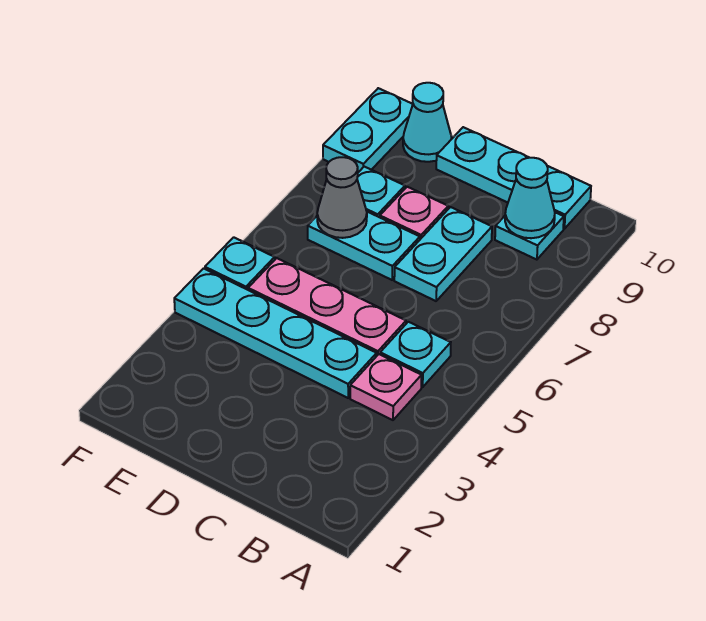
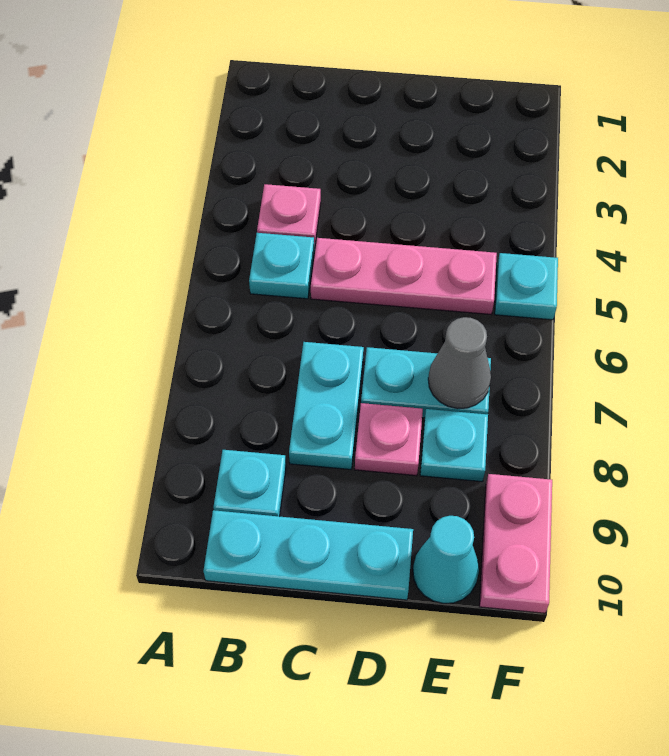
cyan cone B9 level 2 -> none
cyan plate C4:F4 level 1 -> none
cyan plate F9:F10 level 1 -> pink plate F9:F10 level 1

